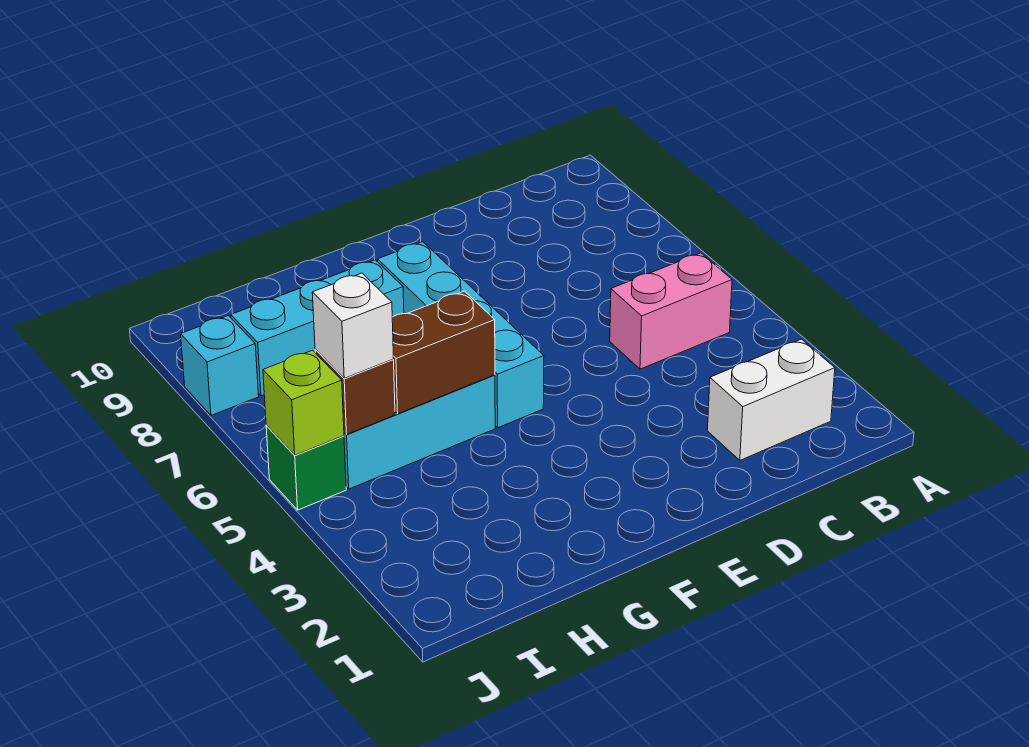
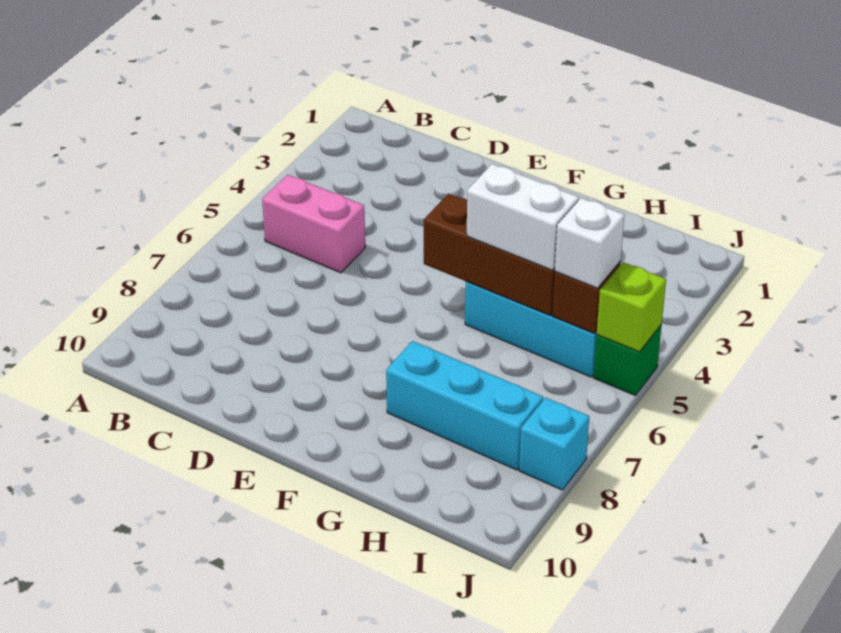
white brick B2:C2 level 1 -> white brick G5:H5 level 3
cyan brick F5:F8 level 1 -> none
brown brick G5:H5 level 2 -> brown brick F5:H5 level 2

